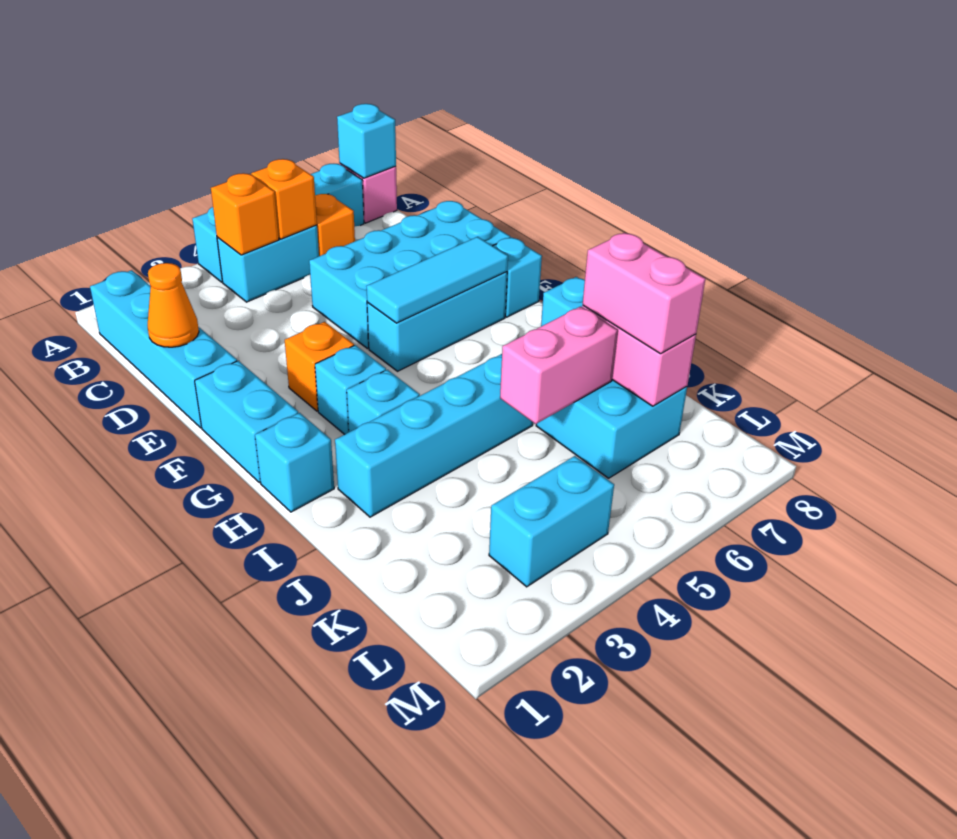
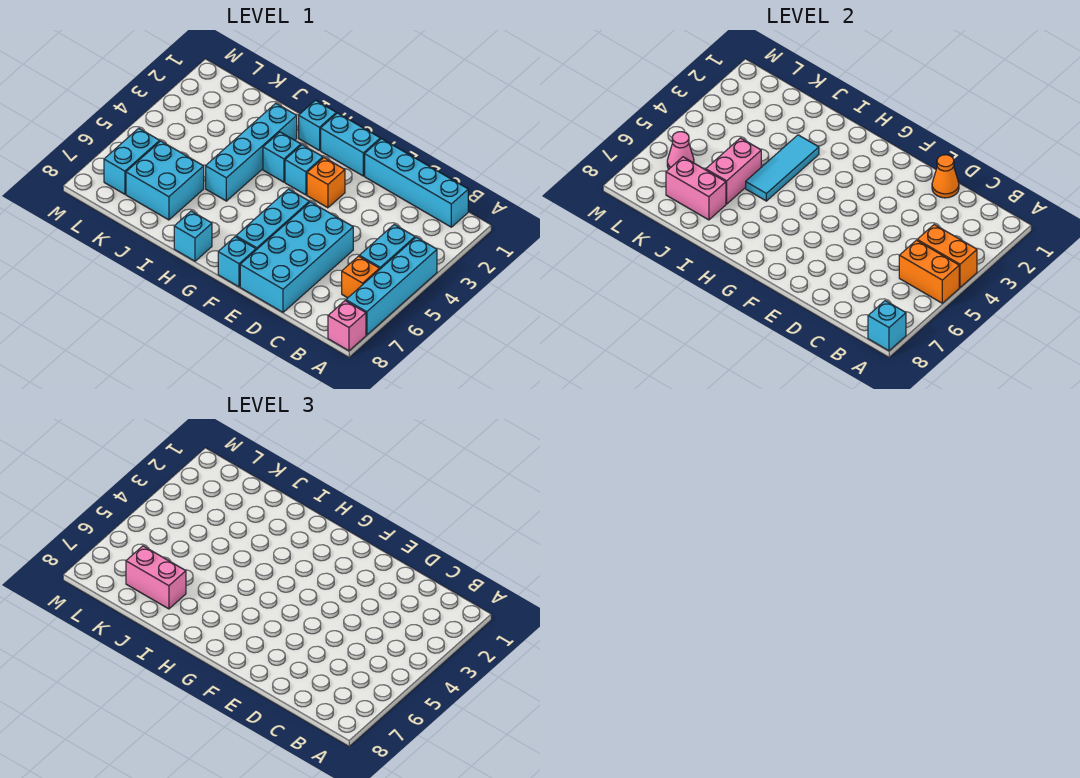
orange brick B4 level 2 -> orange brick A4:B4 level 2
orange brick B5 level 2 -> orange brick A5:B5 level 2
cyan tile F5:F7 level 2 -> cyan tile I3:I5 level 2
cyan brick L3:L4 level 1 -> cyan brick L6:L7 level 1
none -> pink cone L6 level 2

